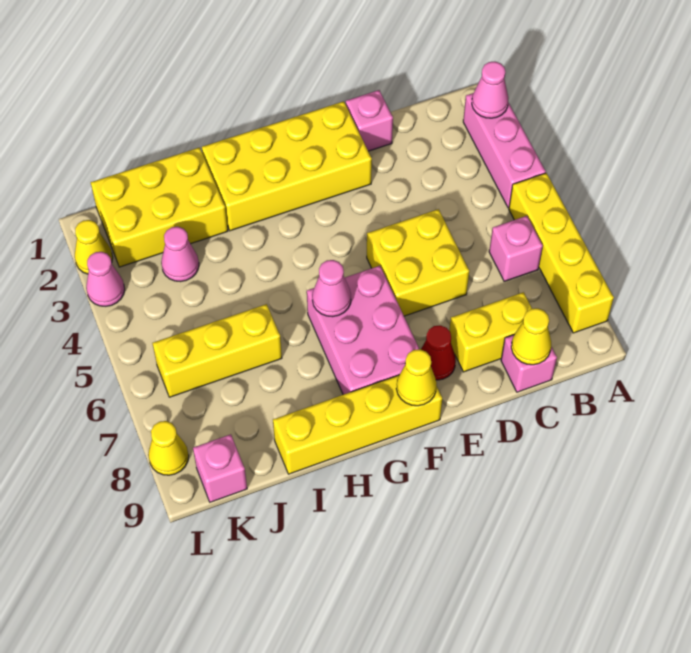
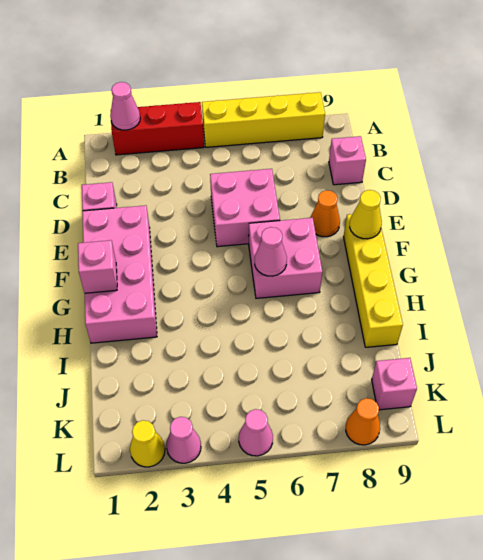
pink brick A2:A4 level 1 -> red brick A2:A4 level 1
pink brick B6 level 1 -> pink brick G1 level 2
yellow brick C8:D8 level 1 -> none
yellow cone C9 level 2 -> none
yellow brick D5:E6 level 1 -> pink brick D5:E6 level 1
yellow brick E1:H2 level 1 -> pink brick E1:H2 level 1
red cone E8 level 1 -> orange cone E8 level 1
pink brick F6:G8 level 1 -> pink brick F6:G7 level 1
yellow brick I1:K2 level 1 -> none
yellow brick I6:K6 level 1 -> none
pink cone J3 level 1 -> pink cone L5 level 1
yellow cone L8 level 1 -> orange cone L8 level 1

